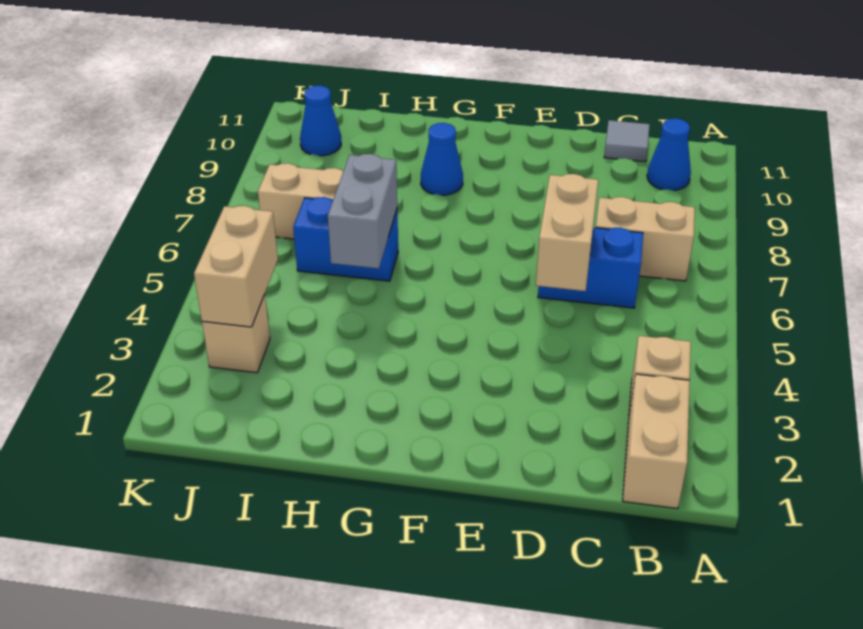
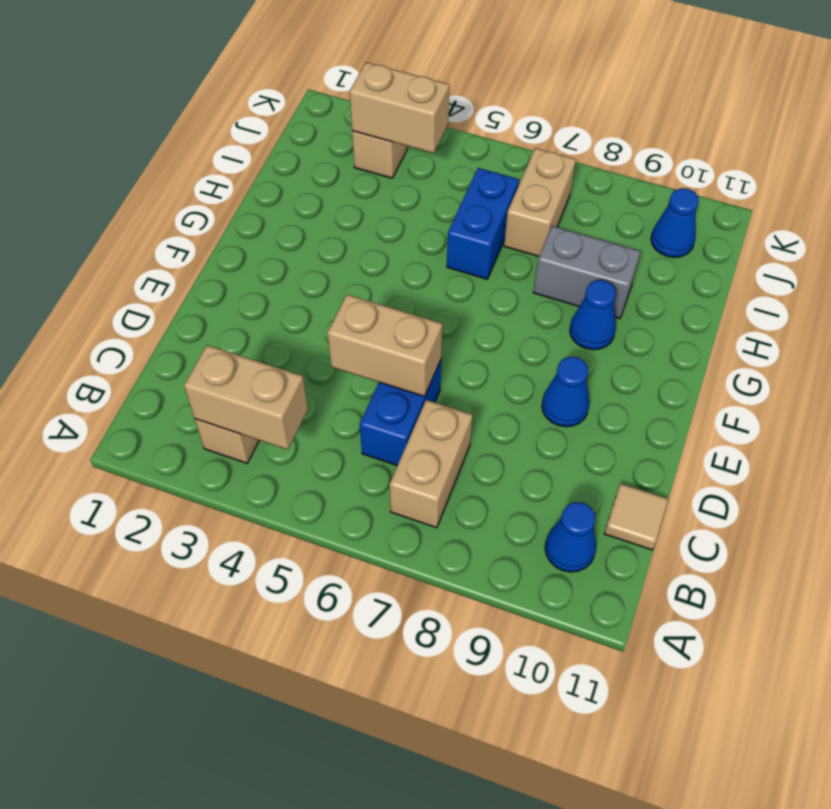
tan brick B1:B2 level 1 -> tan brick B3:B4 level 2
grey tile C11 level 1 -> tan tile C11 level 1
none -> blue cone E9 level 1
grey brick H5:H6 level 2 -> grey brick H8:H9 level 1

